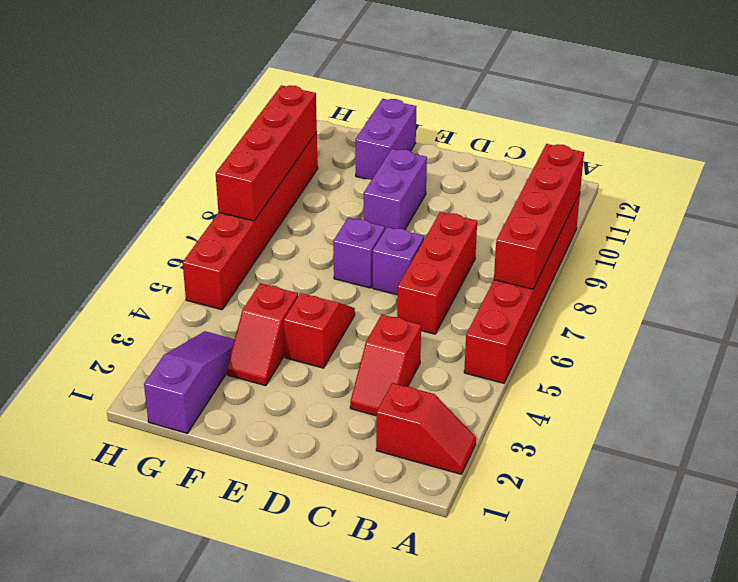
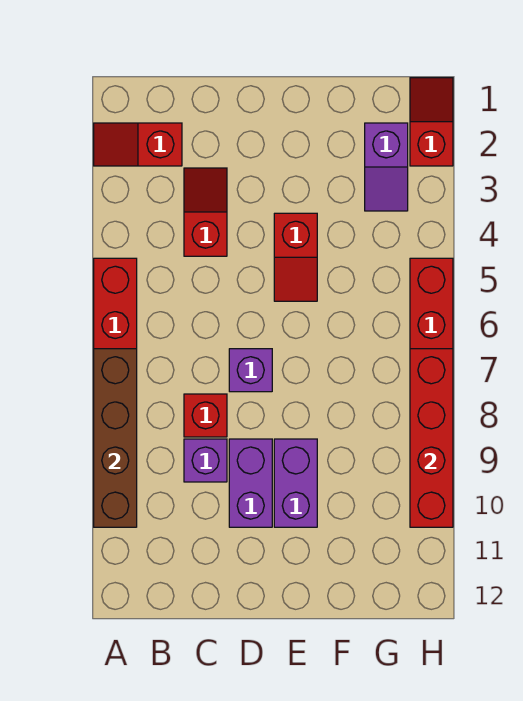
red brick A7:A10 level 2 -> brown brick A7:A10 level 2
red brick C6:C8 level 1 -> red brick C8 level 1
purple brick E7 level 1 -> purple brick C9 level 1
red slope F3:F4 level 1 top 4 -> red slope H1:H2 level 1 top 2
purple brick F11:F12 level 1 -> purple brick D9:D10 level 1
purple slope G1:G3 level 1 top 1 -> purple slope G2:G3 level 1 top 2

